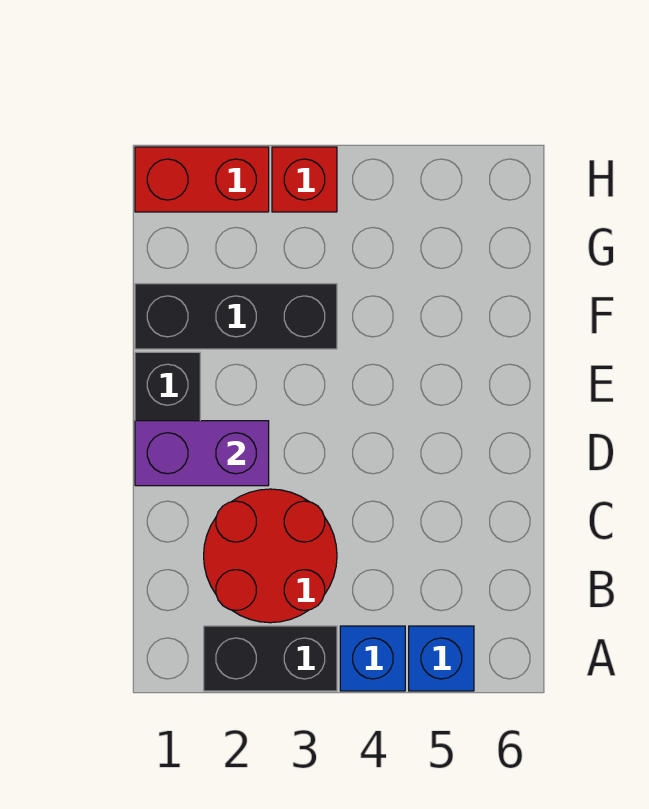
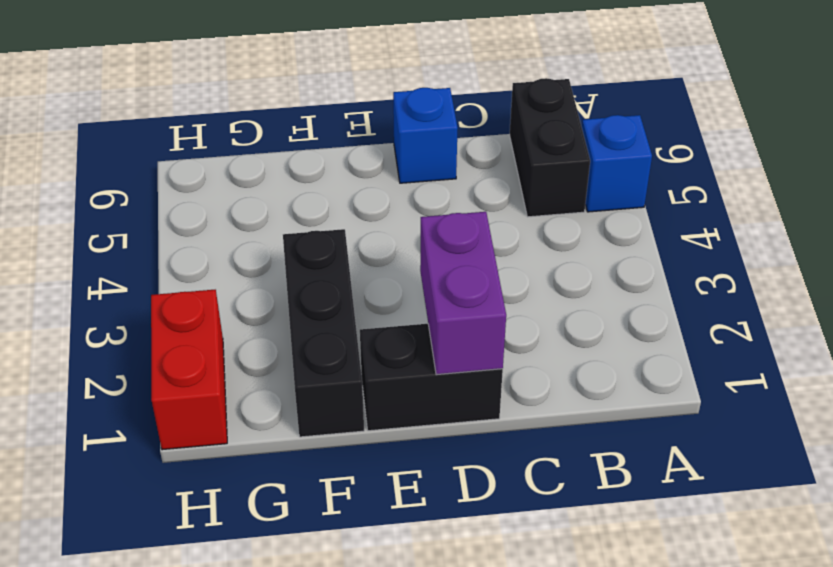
black brick A2:A3 level 1 -> black brick B5:B6 level 1
blue brick A4 level 1 -> blue brick D6 level 1
red round brick B2:C3 level 1 -> none
red brick H3 level 1 -> none

